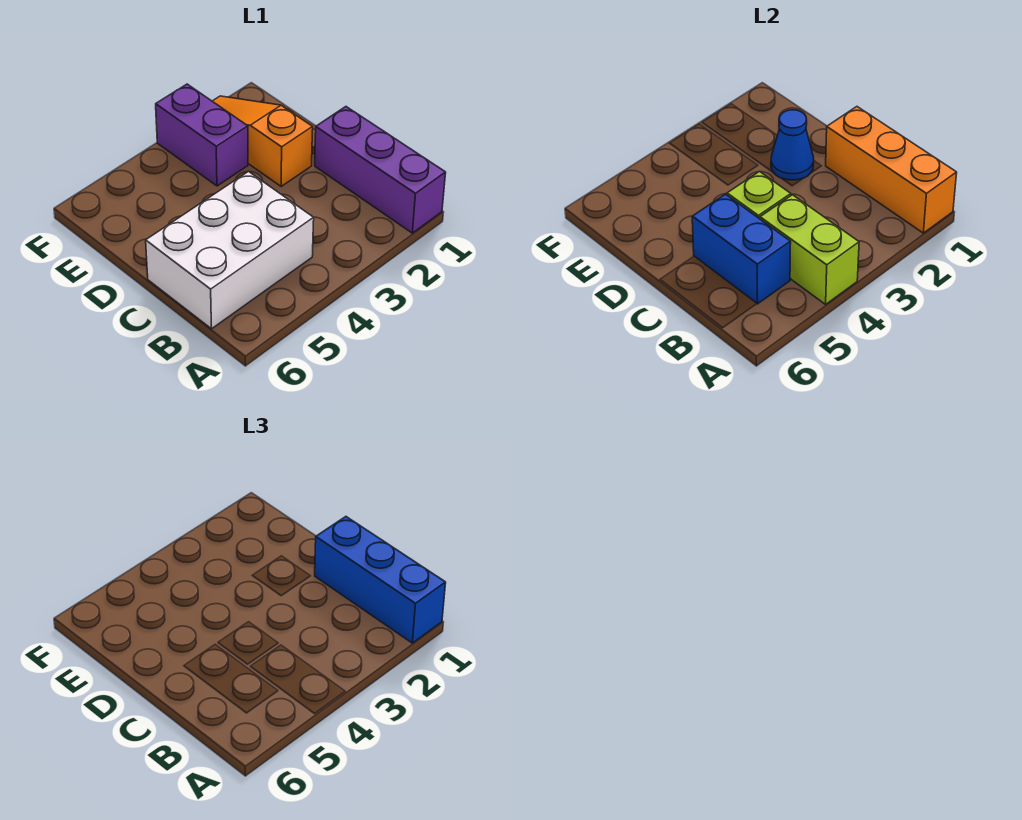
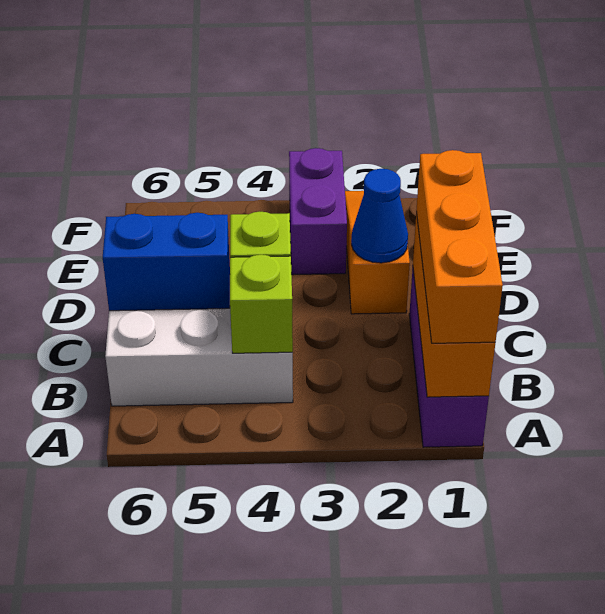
blue brick A1:C1 level 3 -> orange brick A1:C1 level 3
lime brick A4:B4 level 2 -> lime brick B4 level 2
blue brick B5:C5 level 2 -> blue brick C5:C6 level 2

